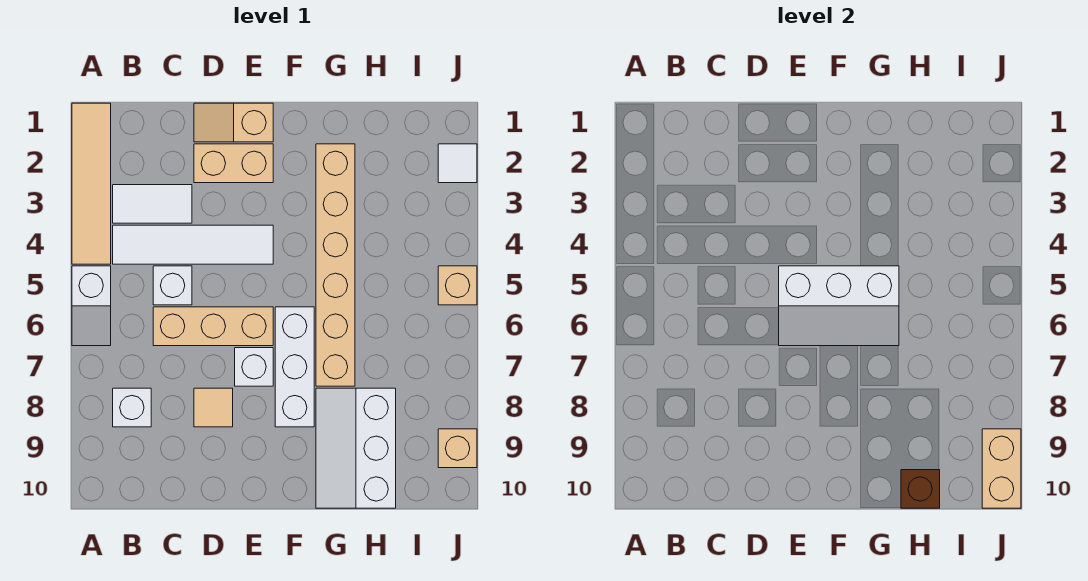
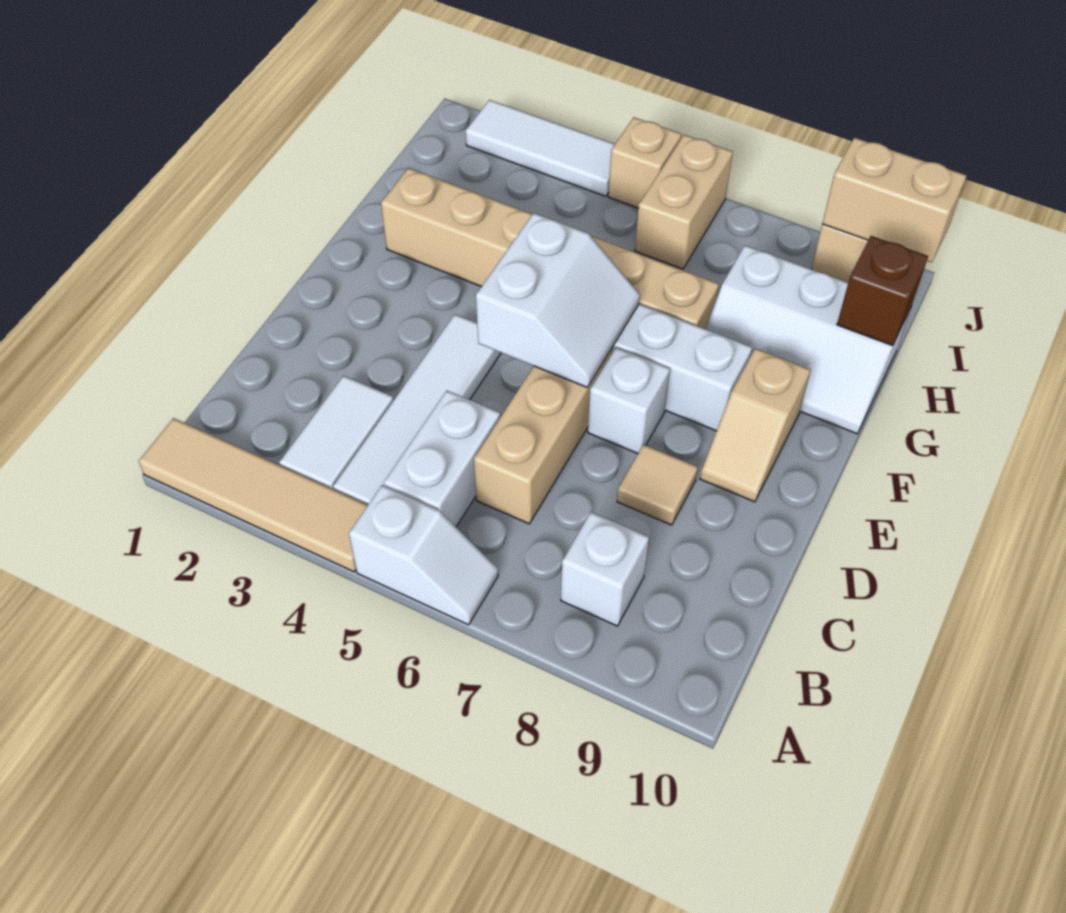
white brick C5 level 1 -> white brick B5:C5 level 1
tan slope D1:E1 level 1 top E -> tan slope E9:F9 level 1 top F
tan brick D2:E2 level 1 -> tan brick I6:J6 level 1
white slope E5:G6 level 2 top 5 -> white slope E5:F6 level 2 top 5
white tile J2 level 1 -> white tile J2:J4 level 1

